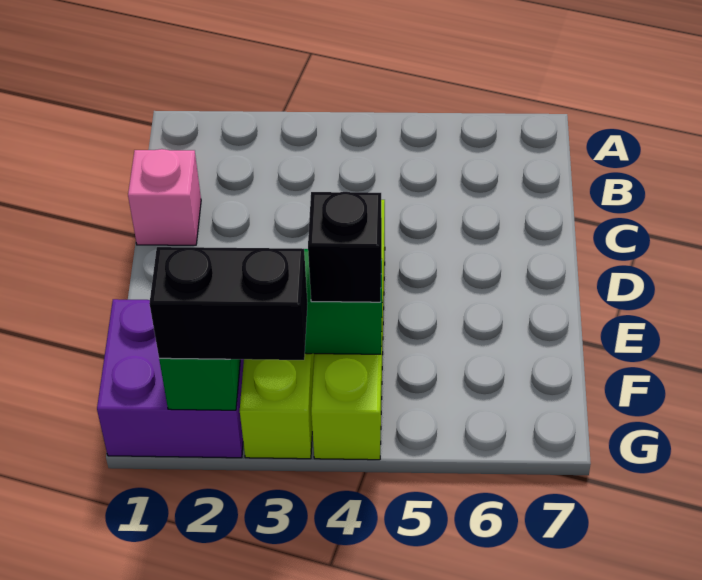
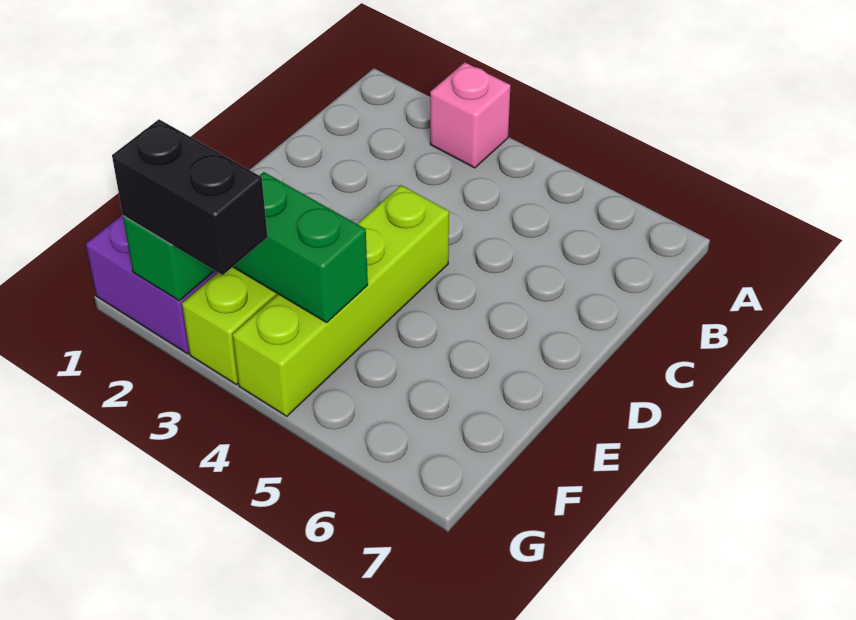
pink brick C1 level 1 -> pink brick A3 level 1
black brick F4 level 3 -> none

